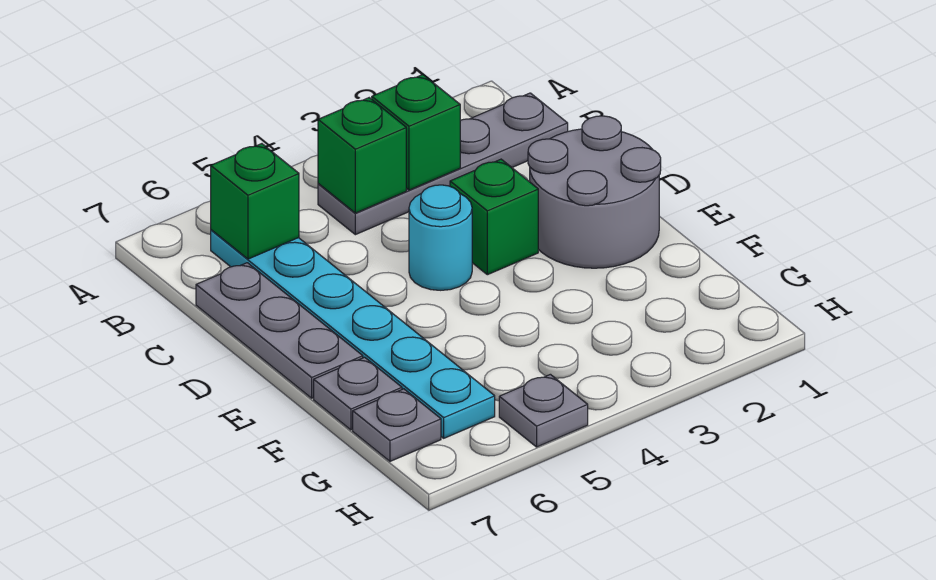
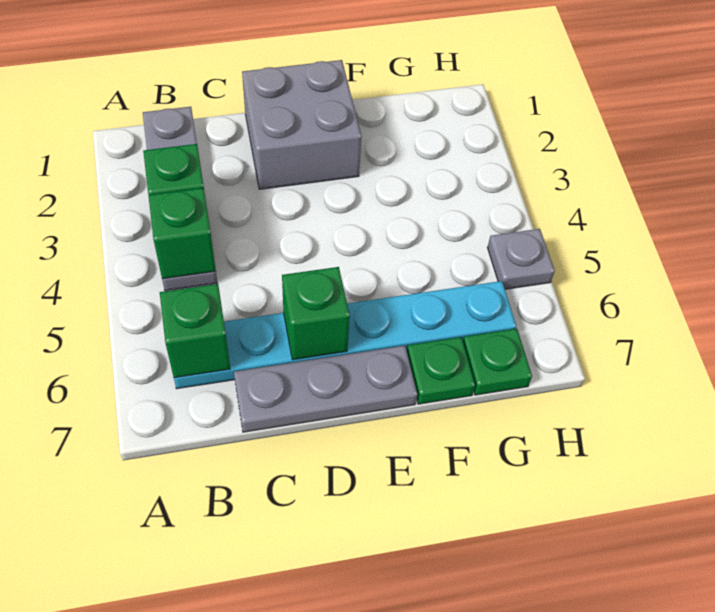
grey round brick D1:E2 level 1 -> grey brick D1:E2 level 1
green brick D3 level 1 -> green brick D6 level 2
cyan round brick D4 level 1 -> none
grey plate F7 level 1 -> green plate F7 level 1
grey plate G7 level 1 -> green plate G7 level 1

